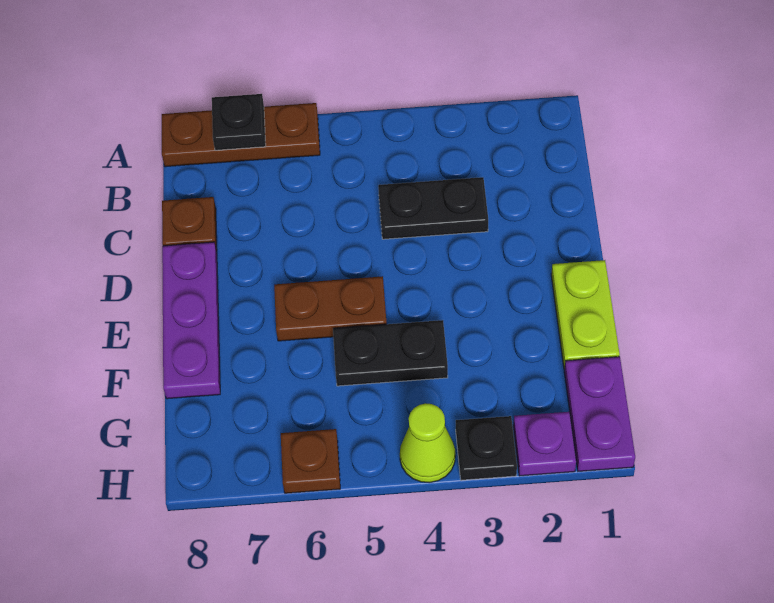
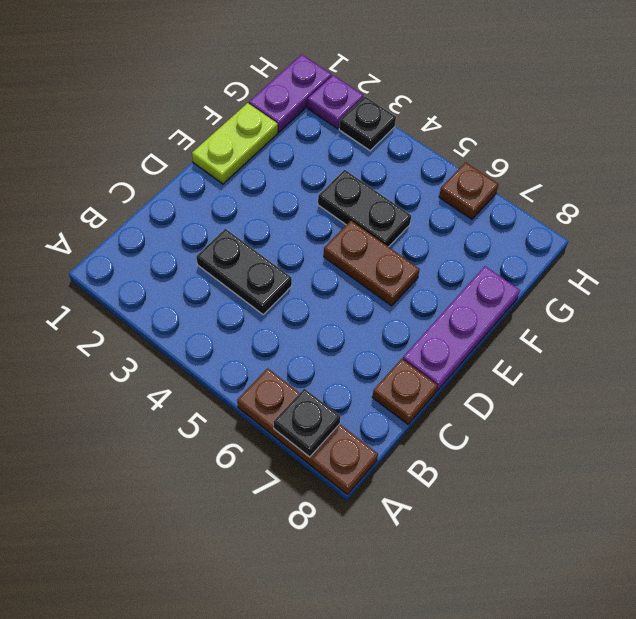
lime cone H4 level 1 -> none

